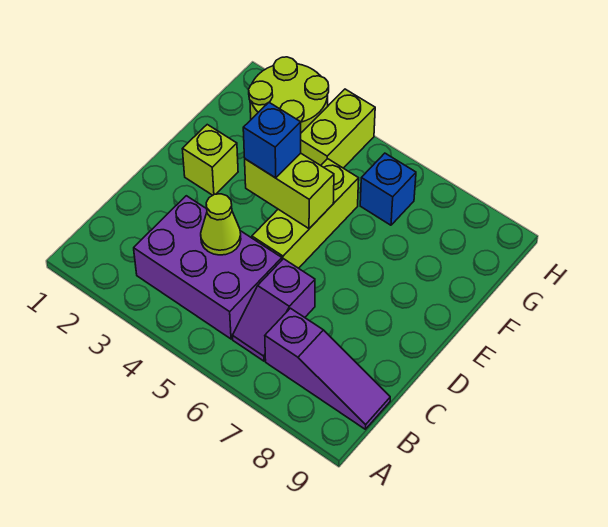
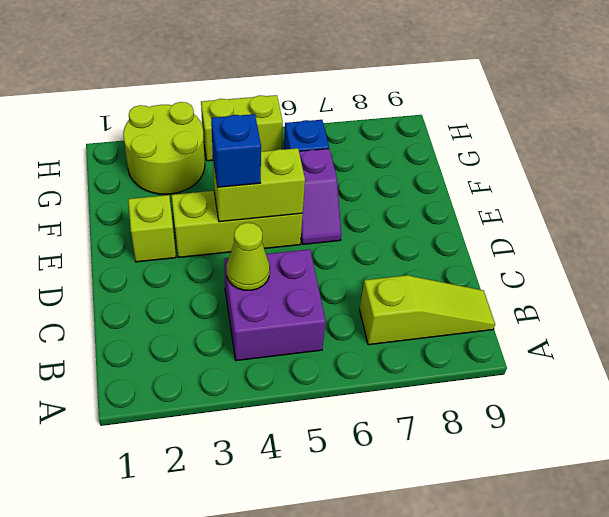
purple brick B3:C5 level 1 -> purple brick B4:C5 level 1
purple slope B6:C6 level 1 top C -> purple slope E6:F6 level 1 top F
purple slope B7:B9 level 1 top 7 -> lime slope B7:B9 level 1 top 7
lime brick D5:F5 level 1 -> lime brick E3:E5 level 1
lime brick G4:H4 level 1 -> lime brick H4:H5 level 1

